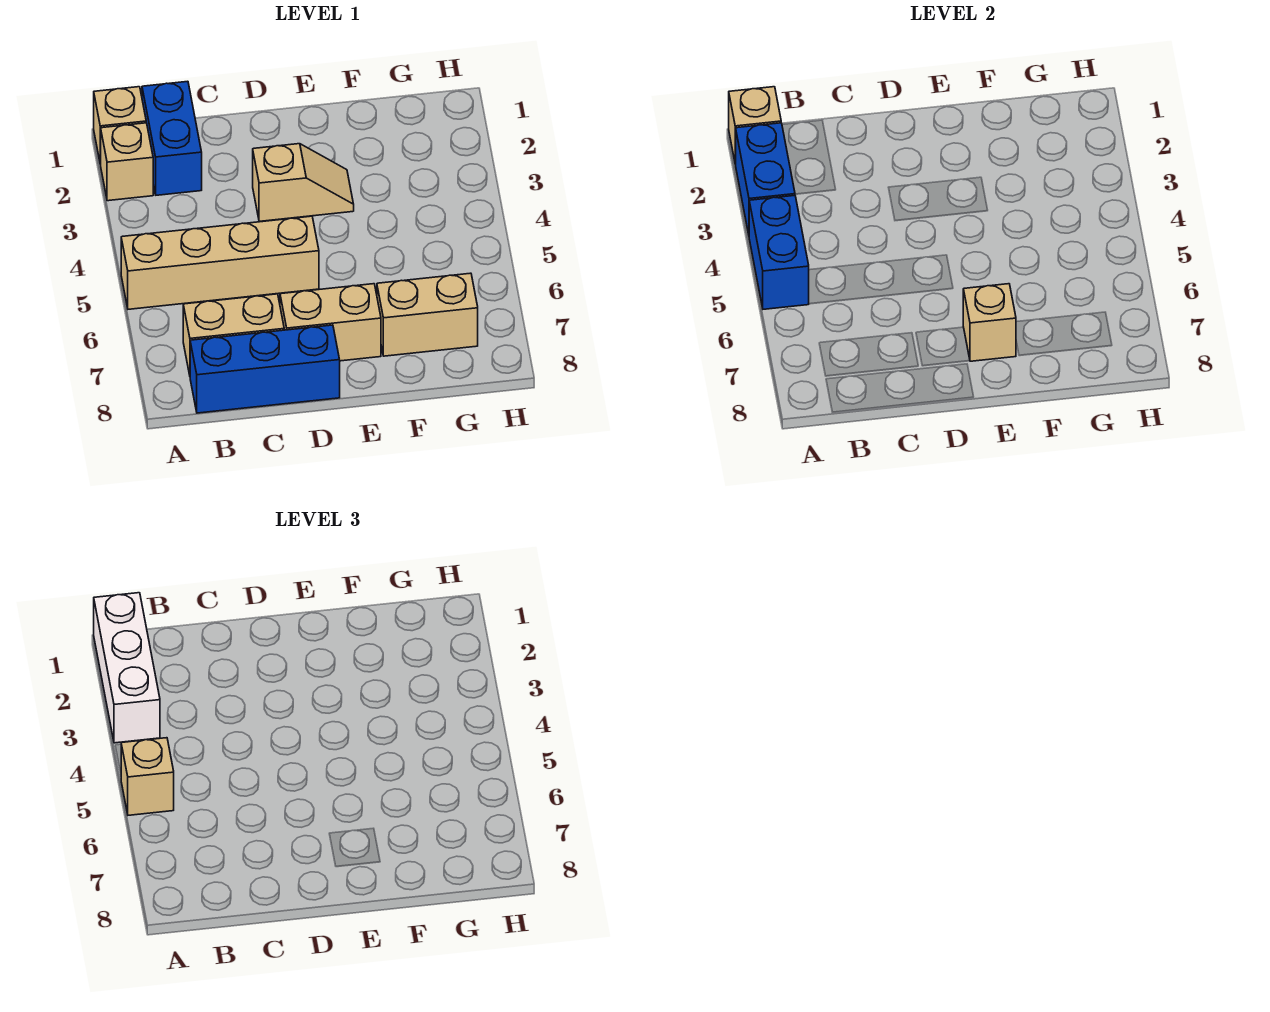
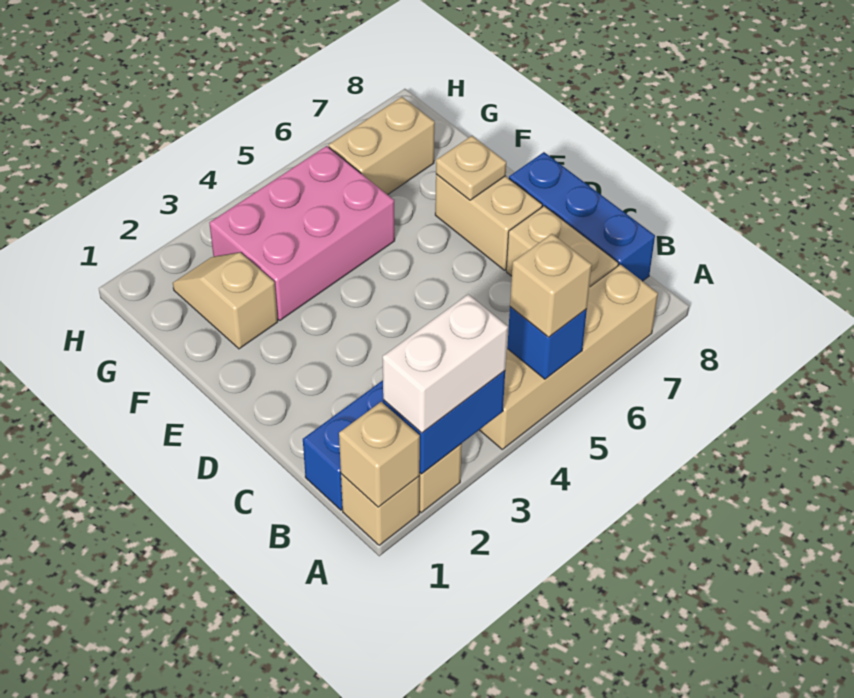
white brick A1:A3 level 3 -> white brick A2:A3 level 3
blue brick A4:A5 level 2 -> blue brick A5 level 2
tan brick A5:D5 level 1 -> tan brick A4:A7 level 1
tan slope D3:E3 level 1 top D -> tan slope F2:G2 level 1 top F
tan brick E7 level 2 -> tan plate E7 level 2
none -> pink brick F3:G5 level 1
tan brick F7:G7 level 1 -> tan brick G6:G7 level 1

